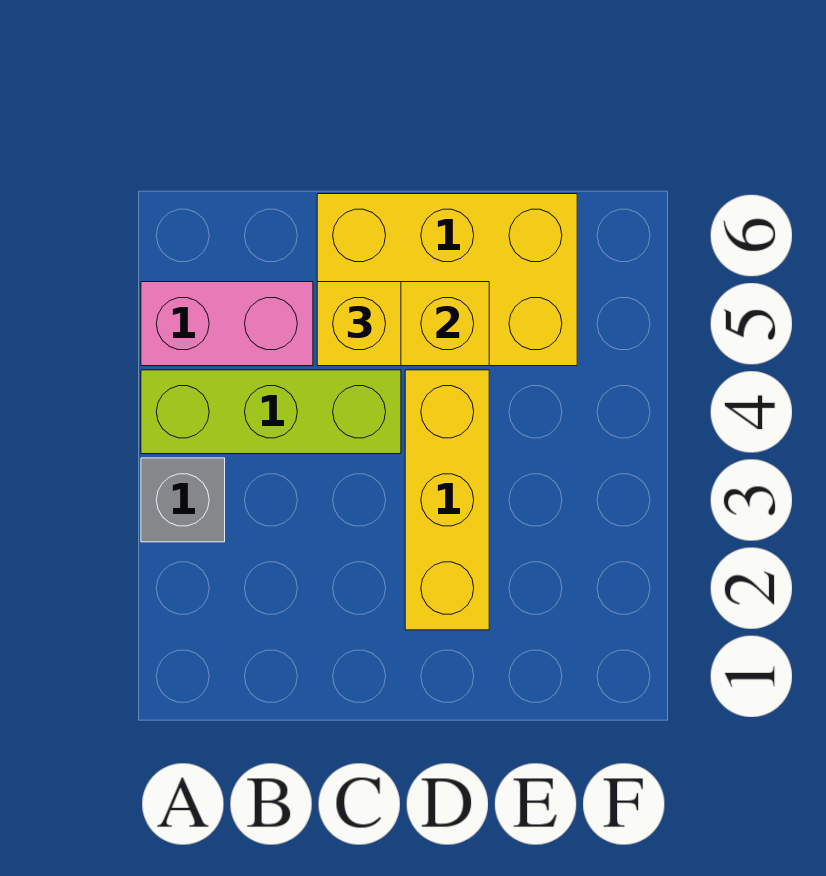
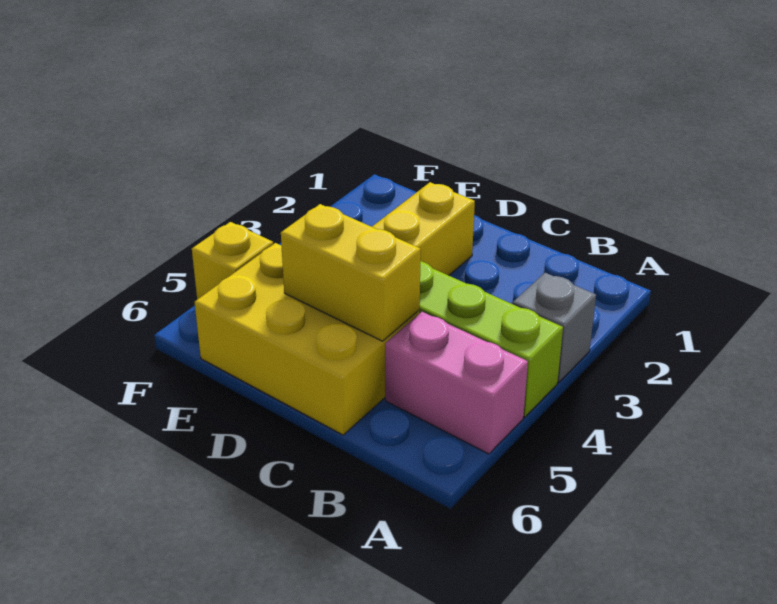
yellow brick C5 level 3 -> yellow brick F5 level 1

